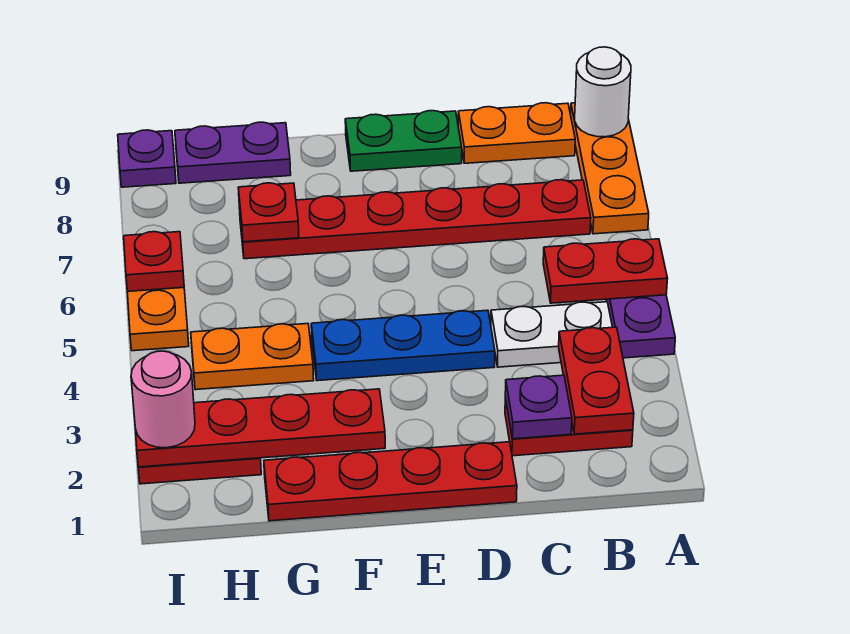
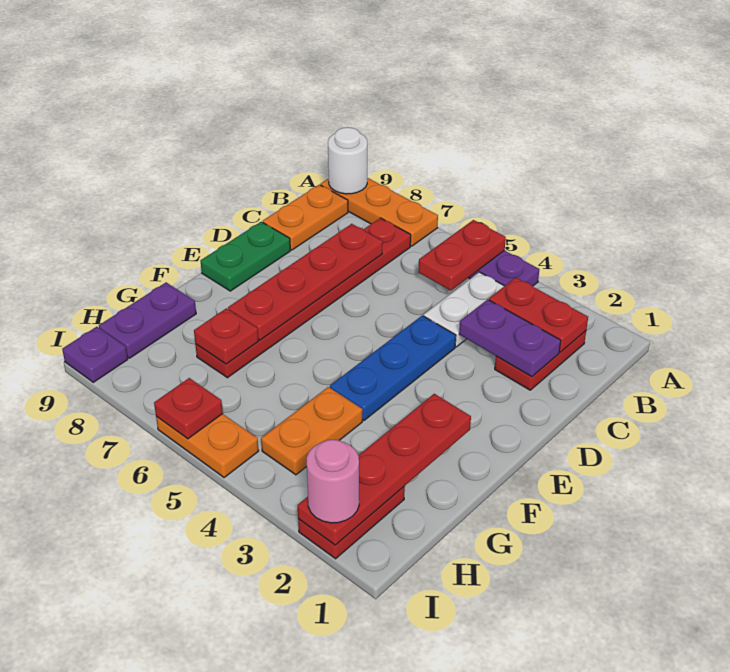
purple plate C2 level 2 -> purple plate C2:C3 level 2
red plate D1:G1 level 1 -> red plate C7:F7 level 2

